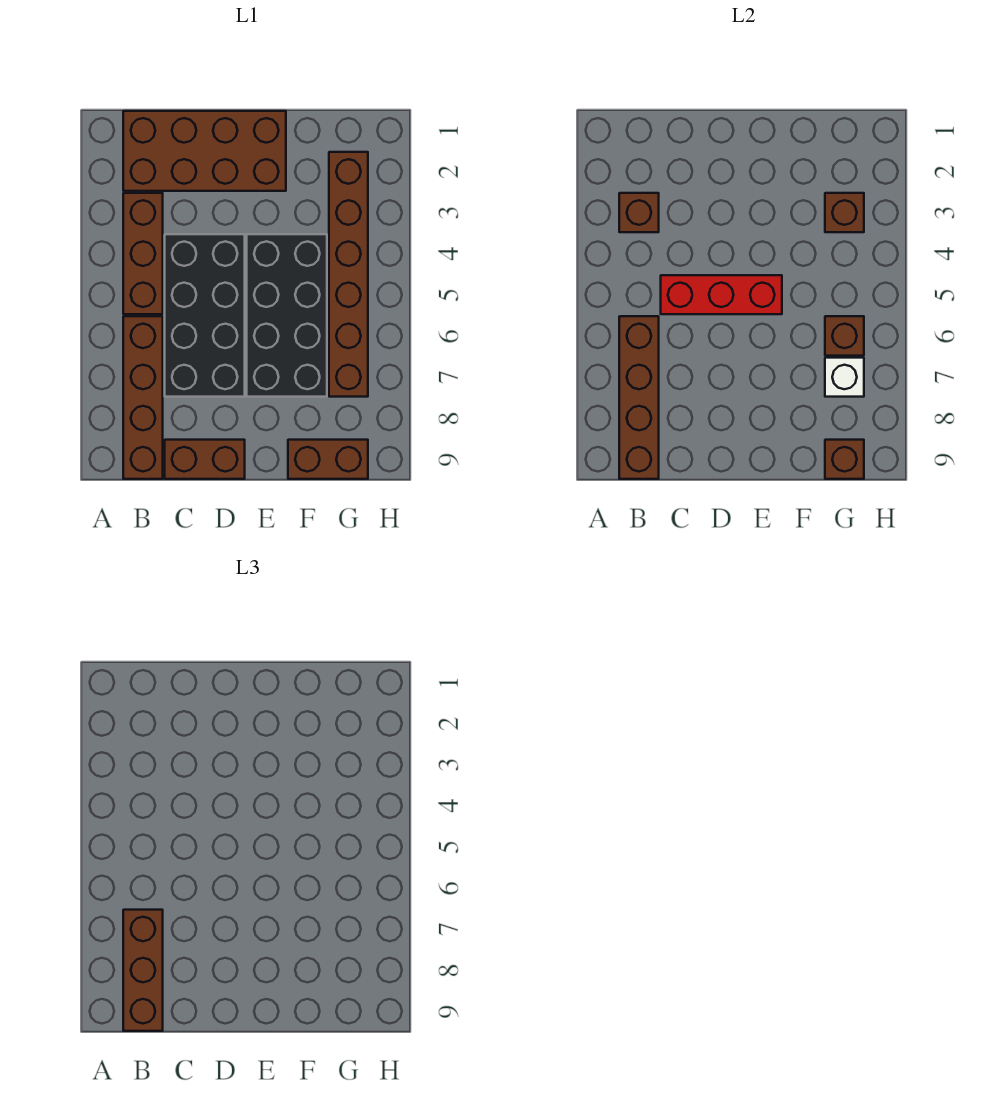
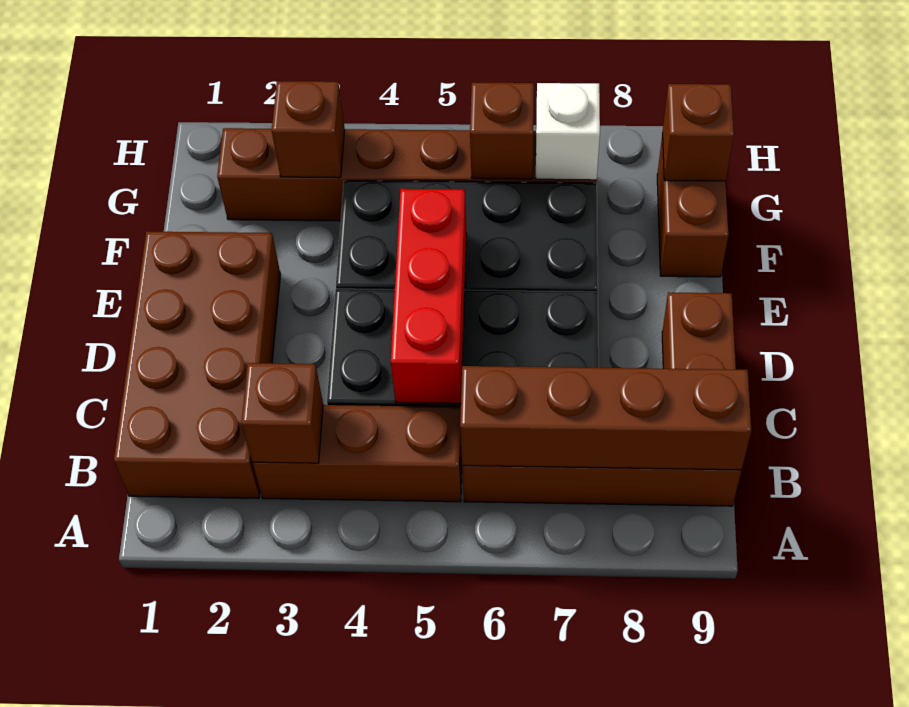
brown brick B7:B9 level 3 -> none

